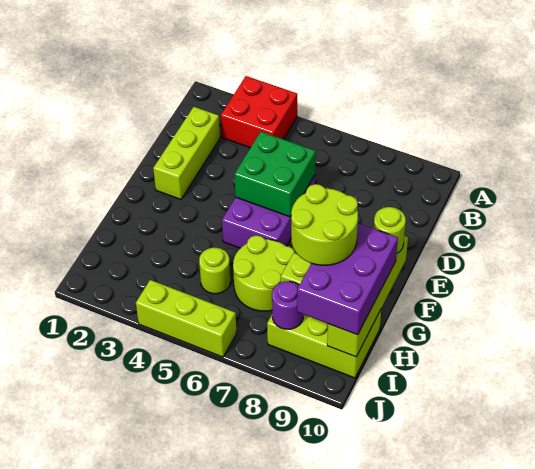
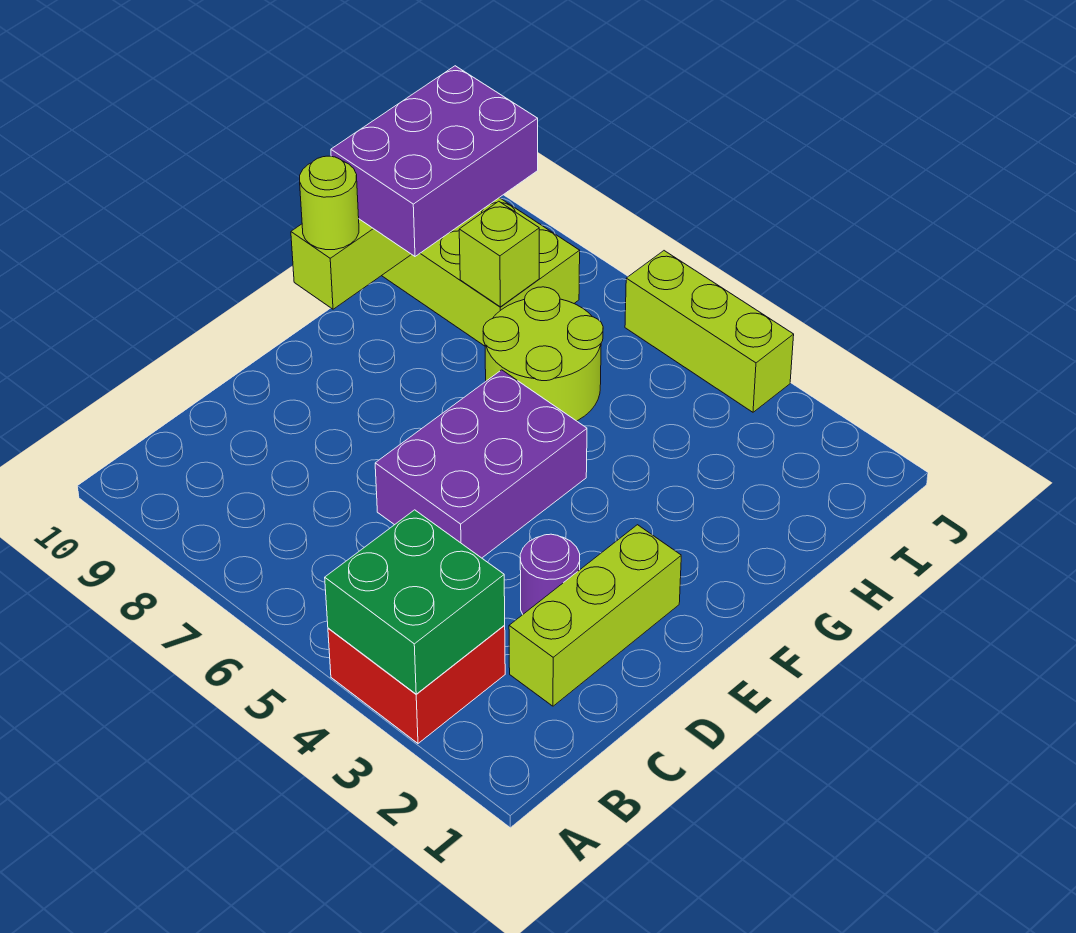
green brick D5:E6 level 2 -> green brick A3:B4 level 2
lime round brick G8:H9 level 4 -> none
lime round brick H5 level 1 -> none
purple round brick I8 level 2 -> purple round brick D3 level 1

